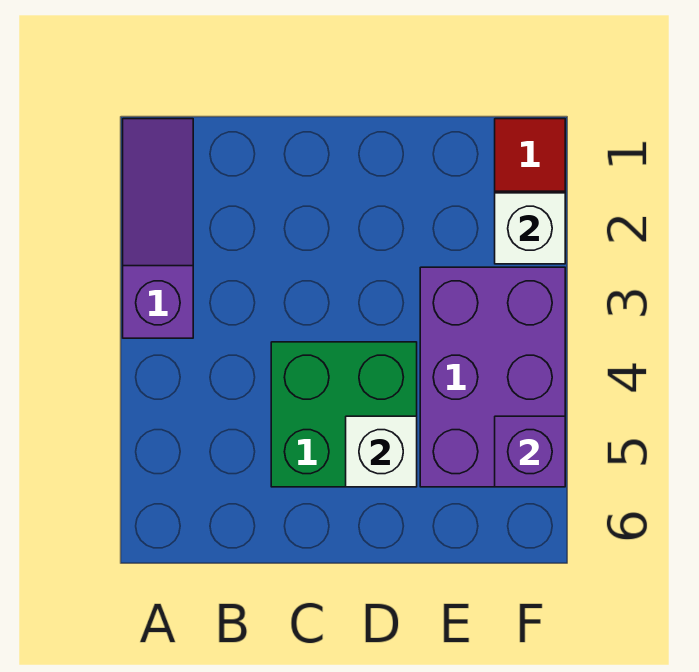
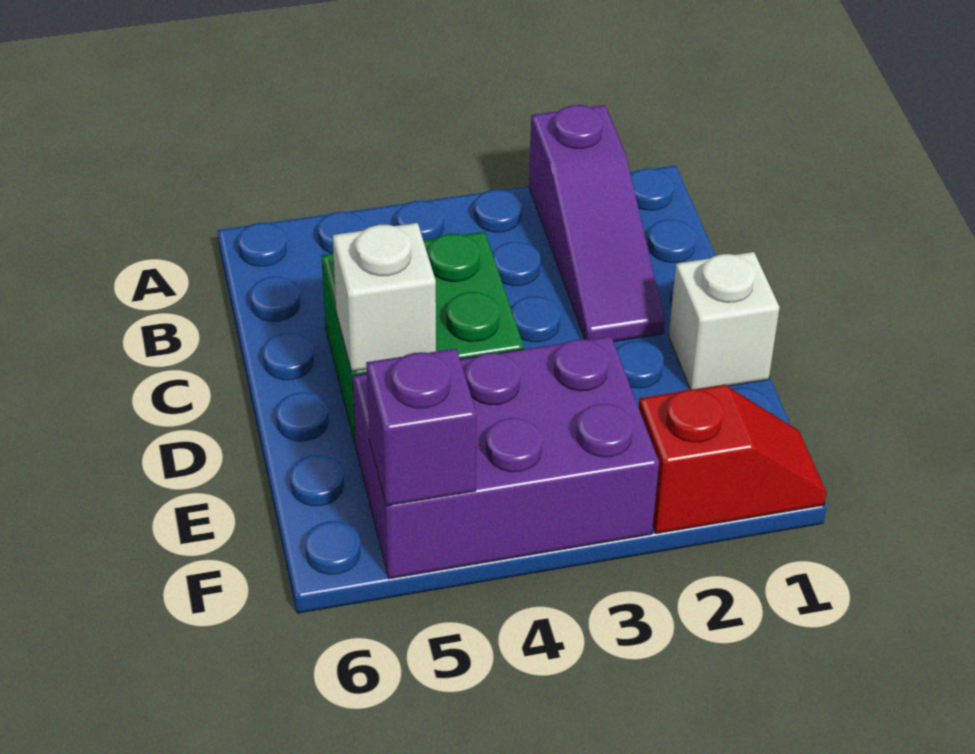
purple slope A1:A3 level 1 top 3 -> purple slope A2:C2 level 1 top A
white brick F2 level 2 -> white brick D1 level 1

